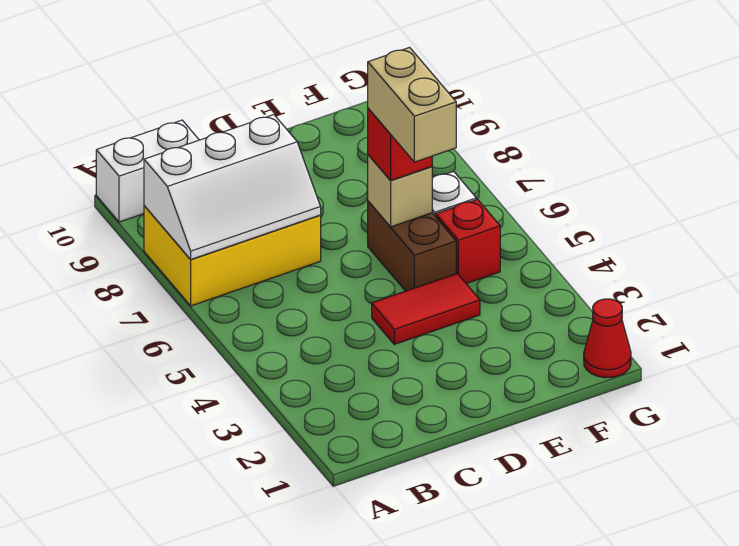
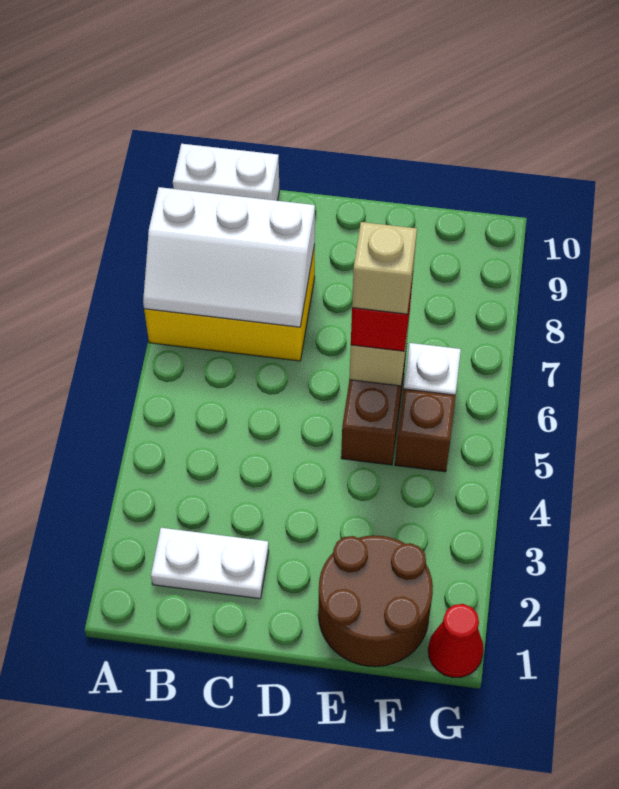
none -> white plate B2:C2 level 1
red tile D4:E4 level 1 -> none
none -> brown round brick E1:F2 level 1
tan brick E5:E6 level 4 -> tan brick E6 level 4
red brick F5 level 1 -> brown brick F5 level 1

